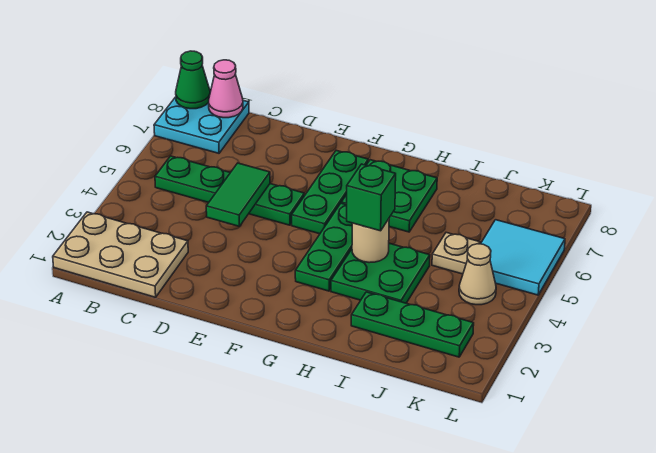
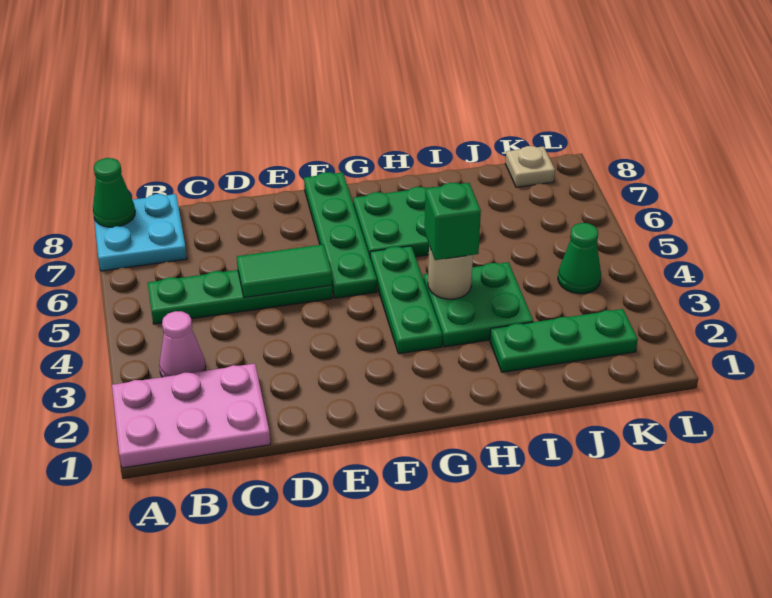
tan plate A1:C2 level 1 -> pink plate A1:C2 level 1
pink cone B8 level 2 -> pink cone B3 level 1
green tile D4:D5 level 2 -> green tile D5:E5 level 2
green plate F5:F7 level 1 -> green plate F5:F8 level 1
tan plate J5 level 1 -> tan plate K8 level 1
tan cone K4 level 1 -> green cone K4 level 1
cyan tile K5:L6 level 1 -> none

